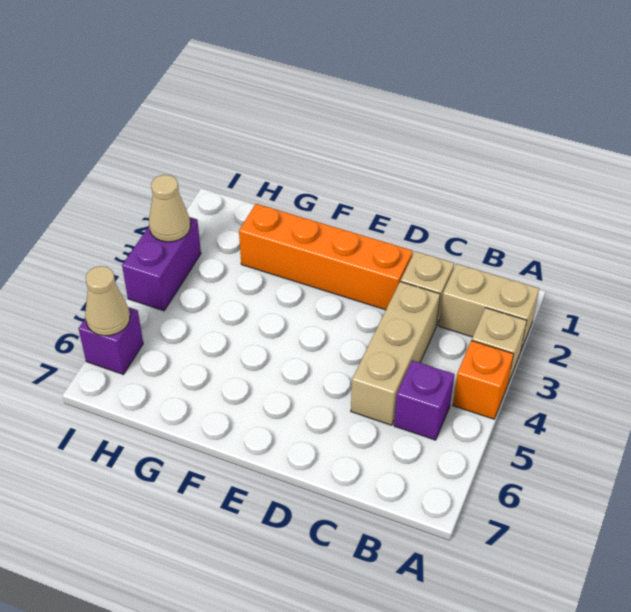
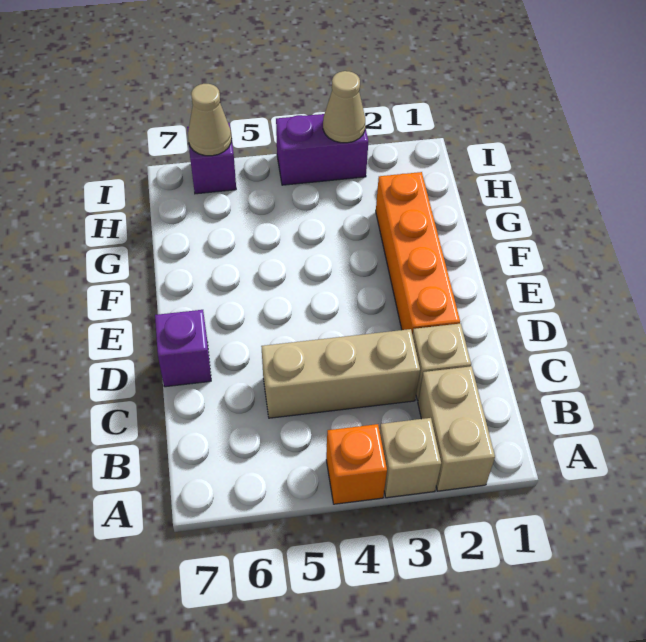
purple brick B5 level 1 -> purple brick D7 level 1

